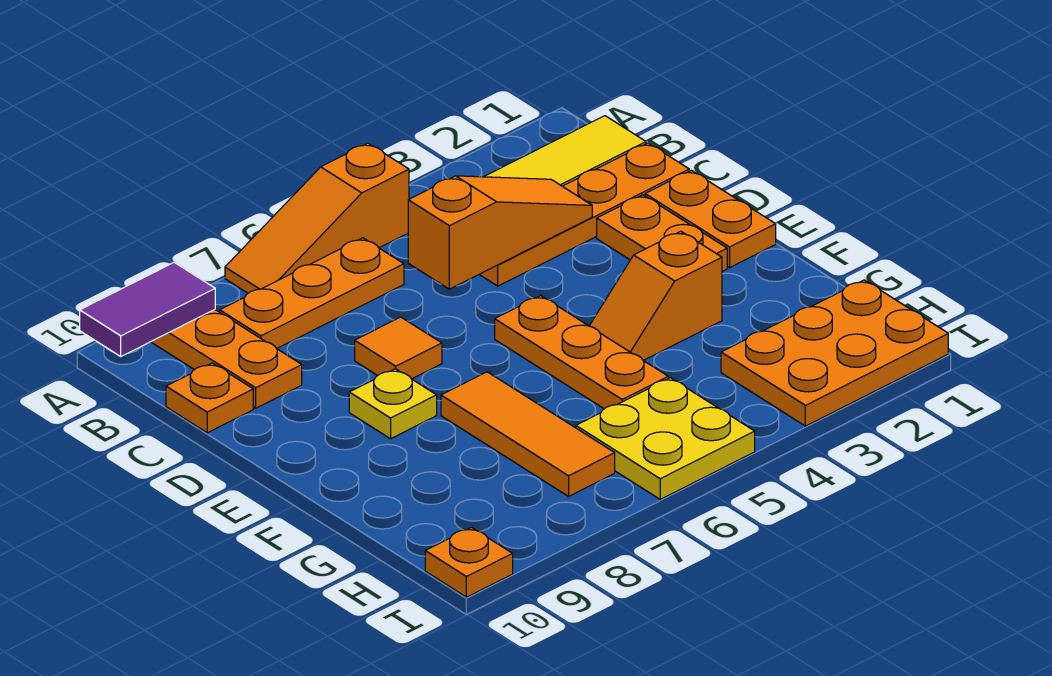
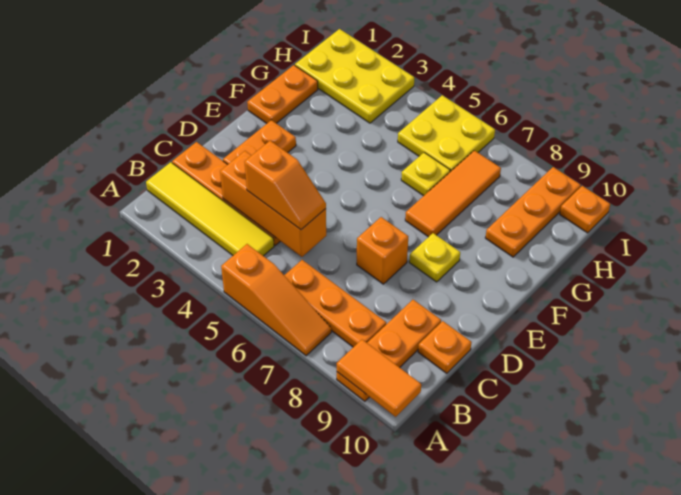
purple tile A9:A10 level 2 -> orange tile A9:A10 level 2
orange slope C3:C5 level 2 top 5 -> orange brick C3:C5 level 2
orange plate D1:E1 level 1 -> orange plate F1:G1 level 1
orange tile D7 level 1 -> orange brick D7 level 1
orange plate E5:G5 level 1 -> orange plate G9:I9 level 1
orange slope F3:F4 level 1 top 3 -> orange slope C4:C5 level 3 top 4
none -> yellow plate G6 level 1
orange plate H1:I3 level 1 -> yellow plate H1:I3 level 1

